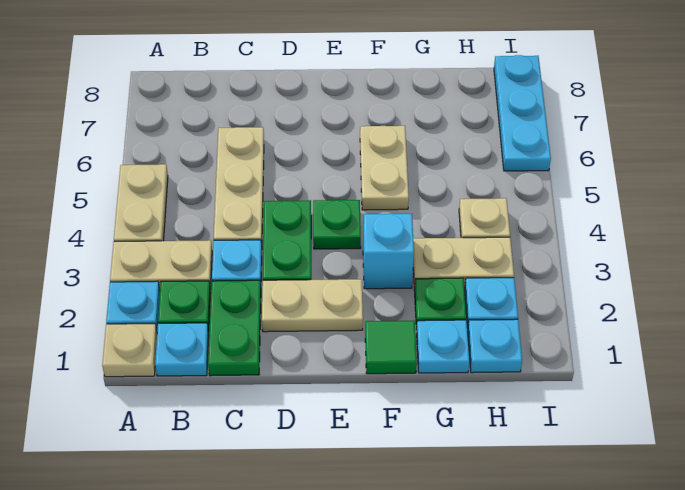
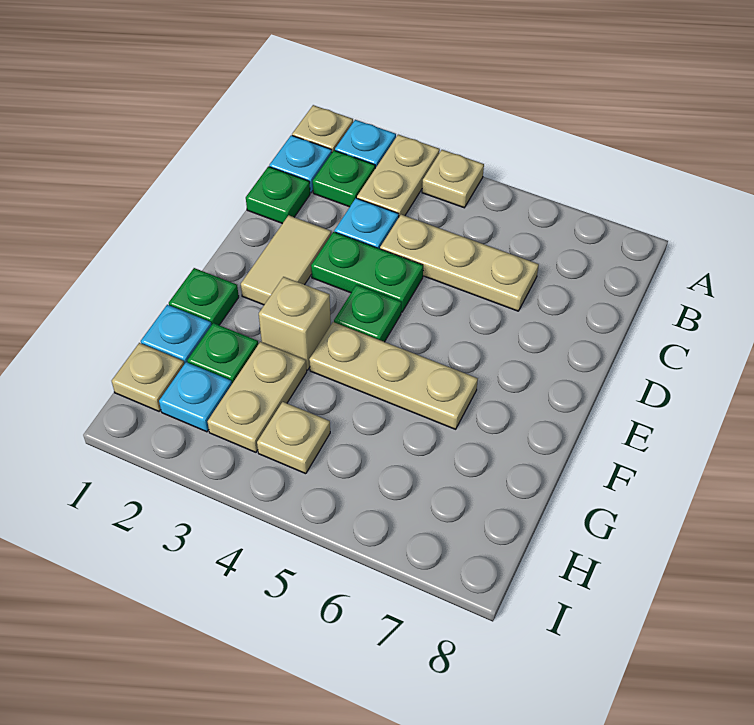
tan plate A4:A5 level 1 -> tan plate A4 level 1
green plate C1:C2 level 1 -> green plate C1 level 1
tan plate D2:E2 level 1 -> tan tile D2:E2 level 1
green tile F1 level 1 -> green plate F1 level 1
cyan brick F3 level 1 -> tan brick F3 level 1
tan plate F5:F6 level 1 -> tan plate F4:F6 level 1
cyan plate H1 level 1 -> tan plate H1 level 1
cyan plate I6:I8 level 1 -> none

